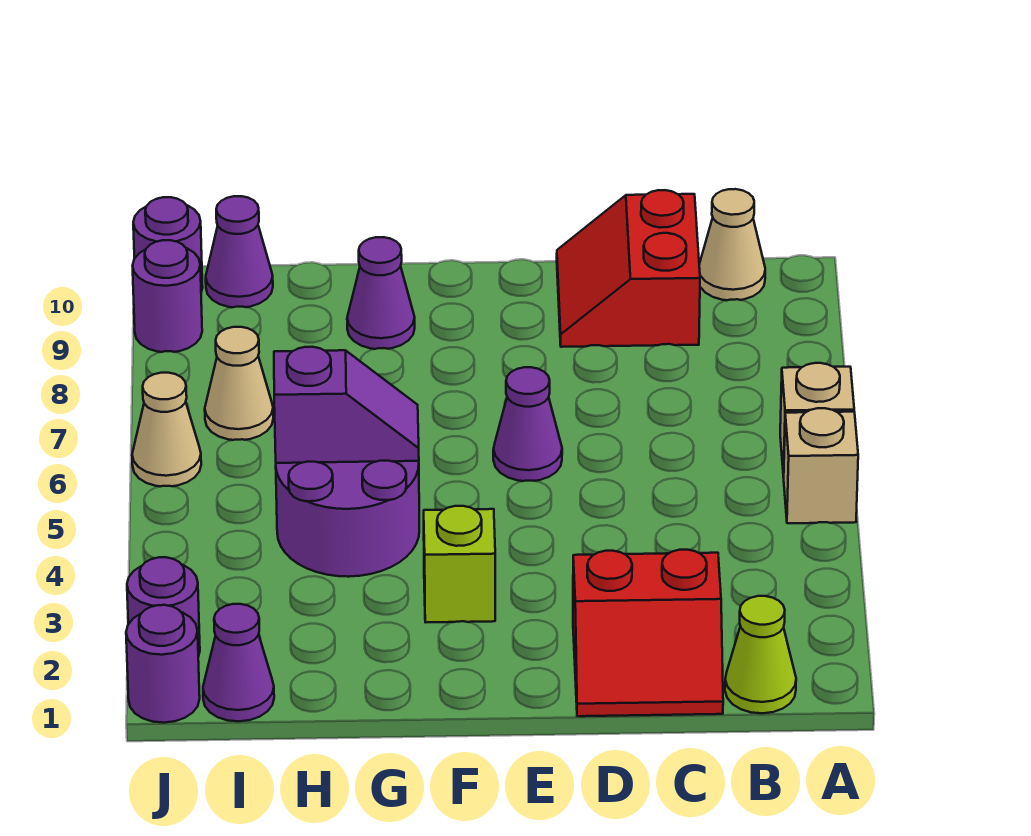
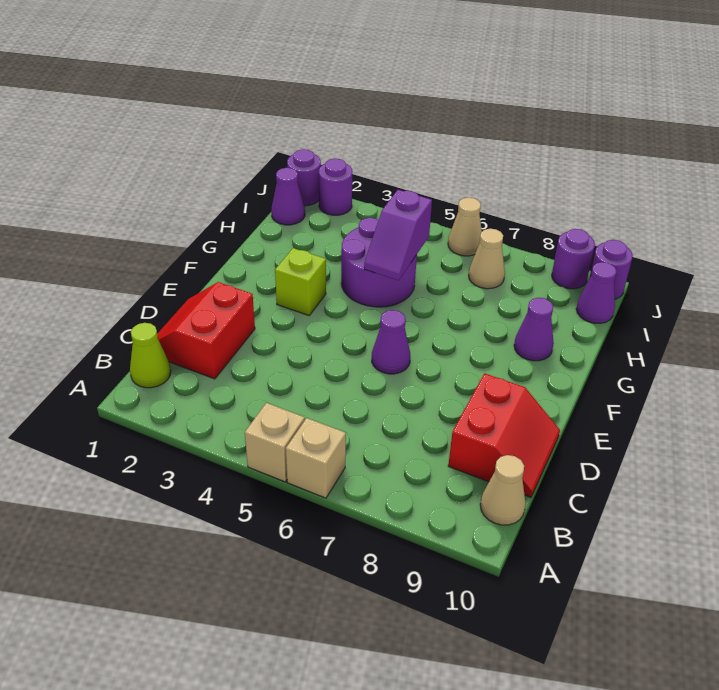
red slope C9:D10 level 1 top C -> red slope C9:D10 level 1 top 9

